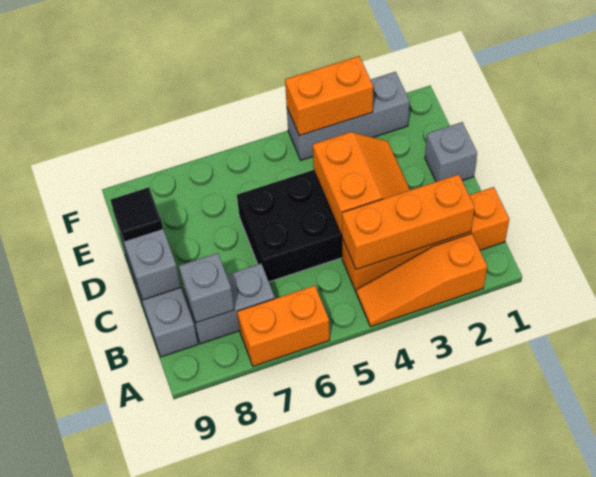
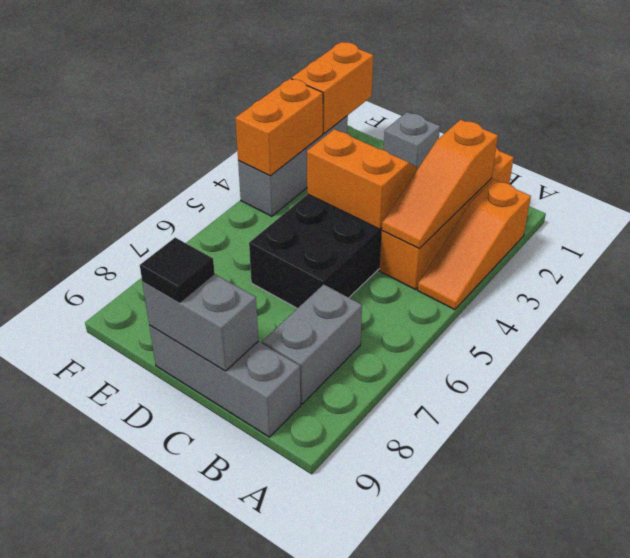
orange brick A6:A7 level 1 -> orange brick F1:F2 level 2
orange brick B2:B4 level 2 -> orange slope B2:B4 level 2 top 2
grey brick B8 level 2 -> none

